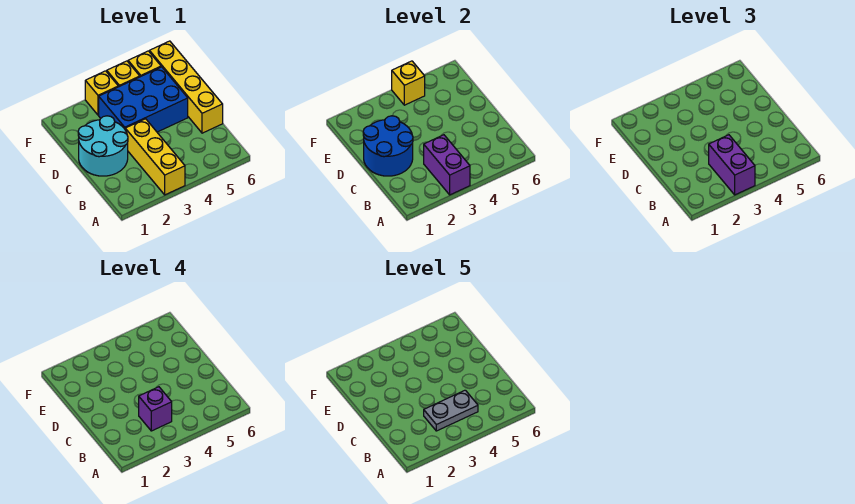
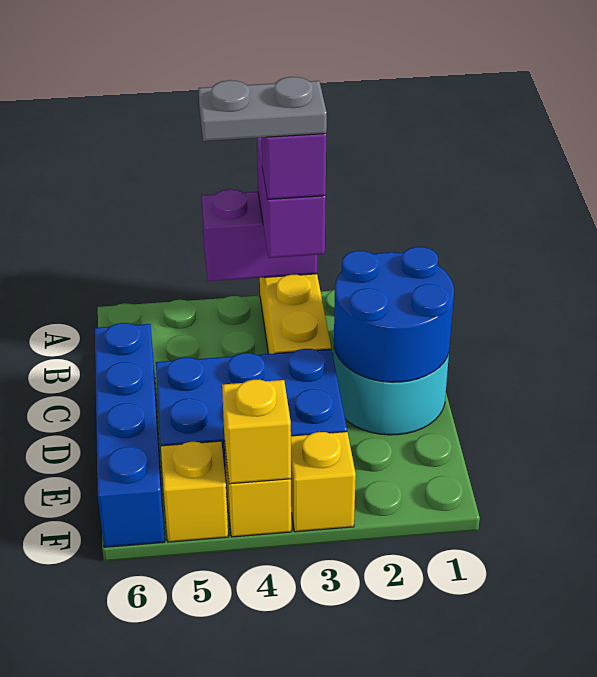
purple brick A3:B3 level 2 -> purple brick A3:A4 level 2
yellow brick C6:F6 level 1 -> blue brick C6:F6 level 1

